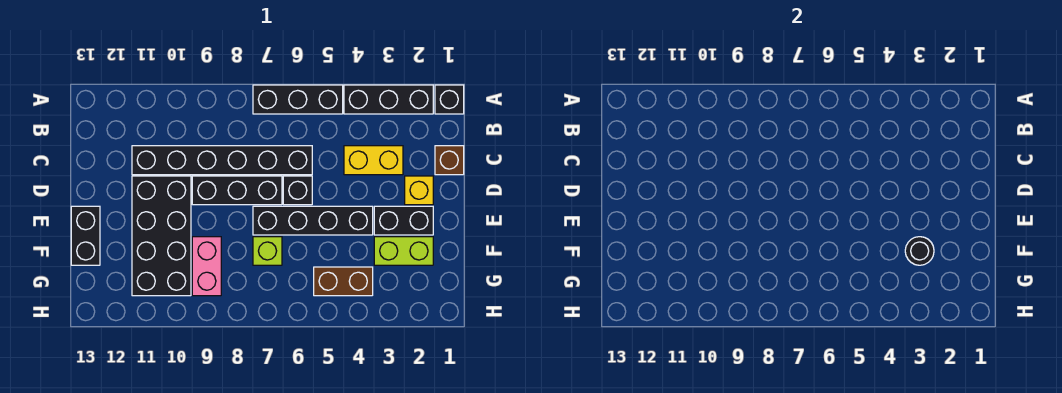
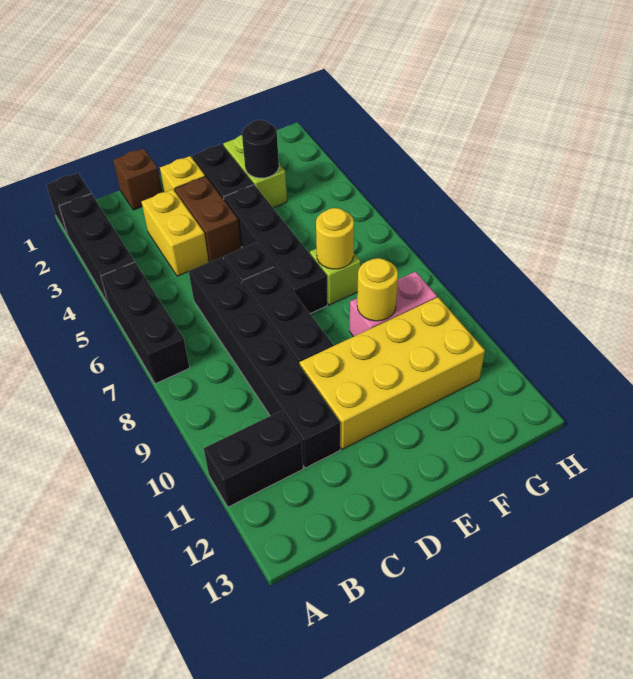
black brick D10:G11 level 1 -> yellow brick D10:G11 level 1
black brick E13:F13 level 1 -> black brick A11:B11 level 1
none -> yellow round brick F7 level 2
none -> yellow round brick F9 level 2
brown brick G4:G5 level 1 -> brown brick D3:D4 level 1

